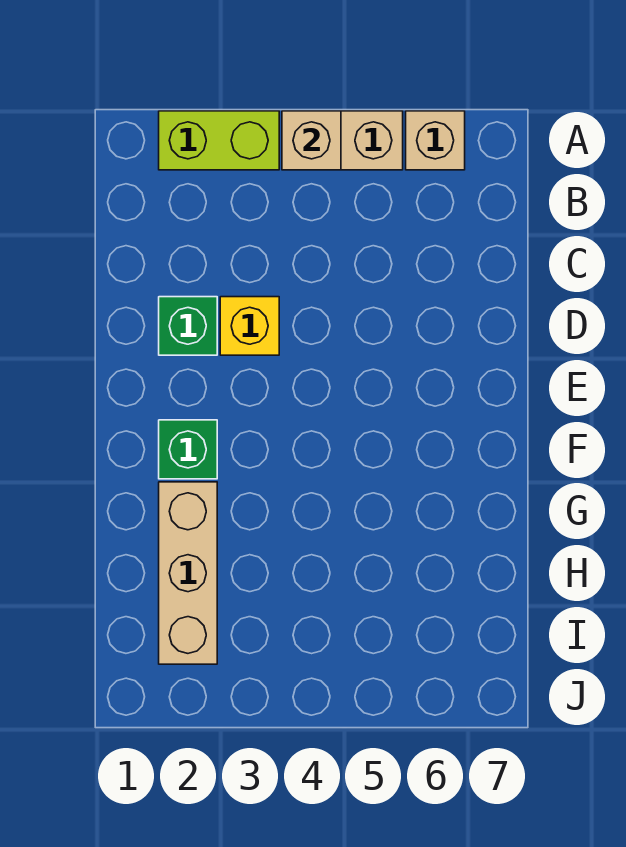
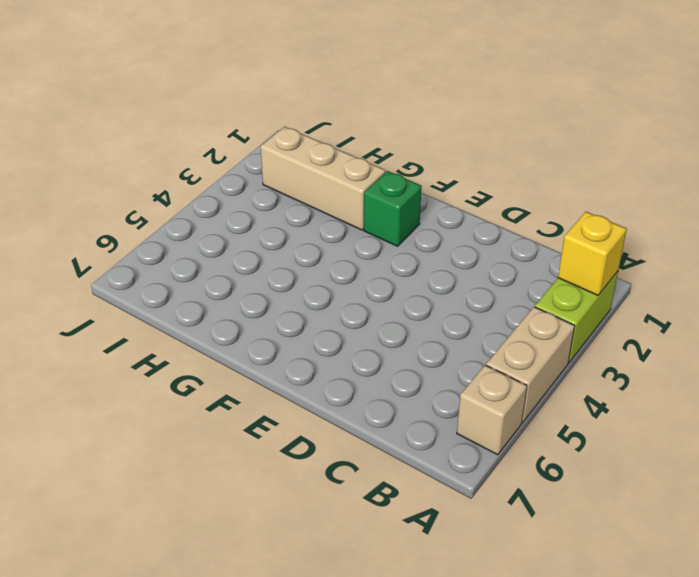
tan brick A4 level 2 -> none
green brick D2 level 1 -> none
yellow brick D3 level 1 -> yellow brick A2 level 2

